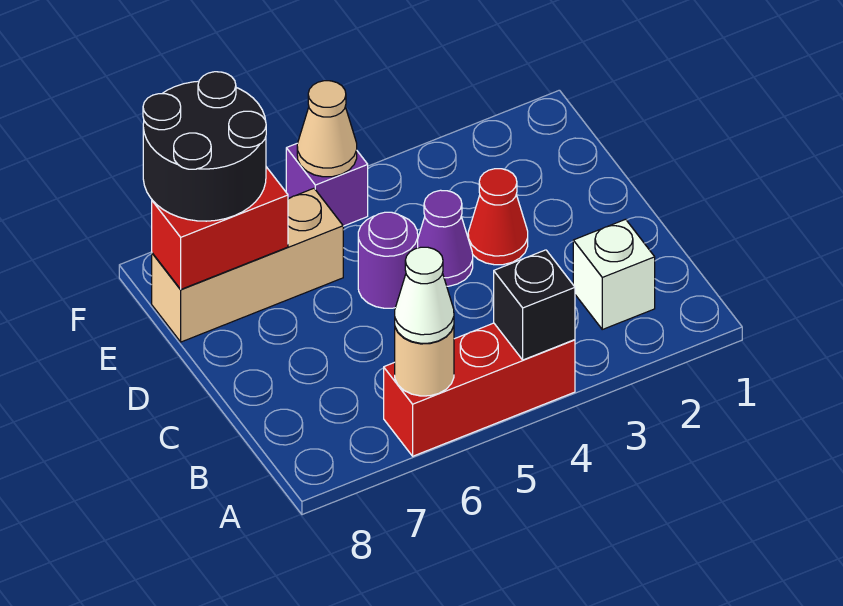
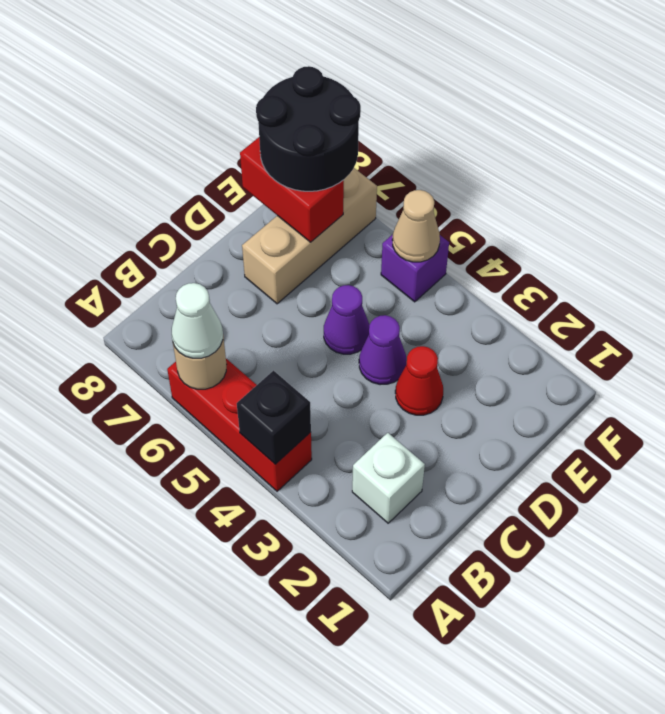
purple round brick D5 level 1 -> purple cone D5 level 1
tan brick E6:E8 level 1 -> tan brick D7:F7 level 1

